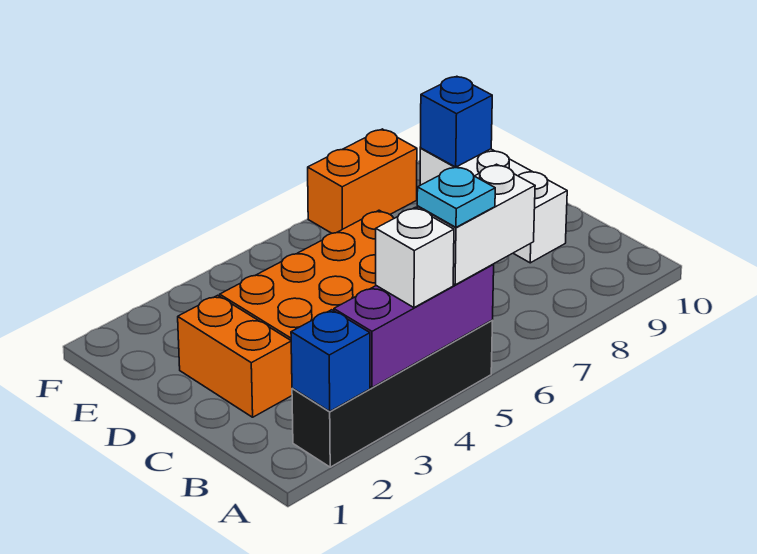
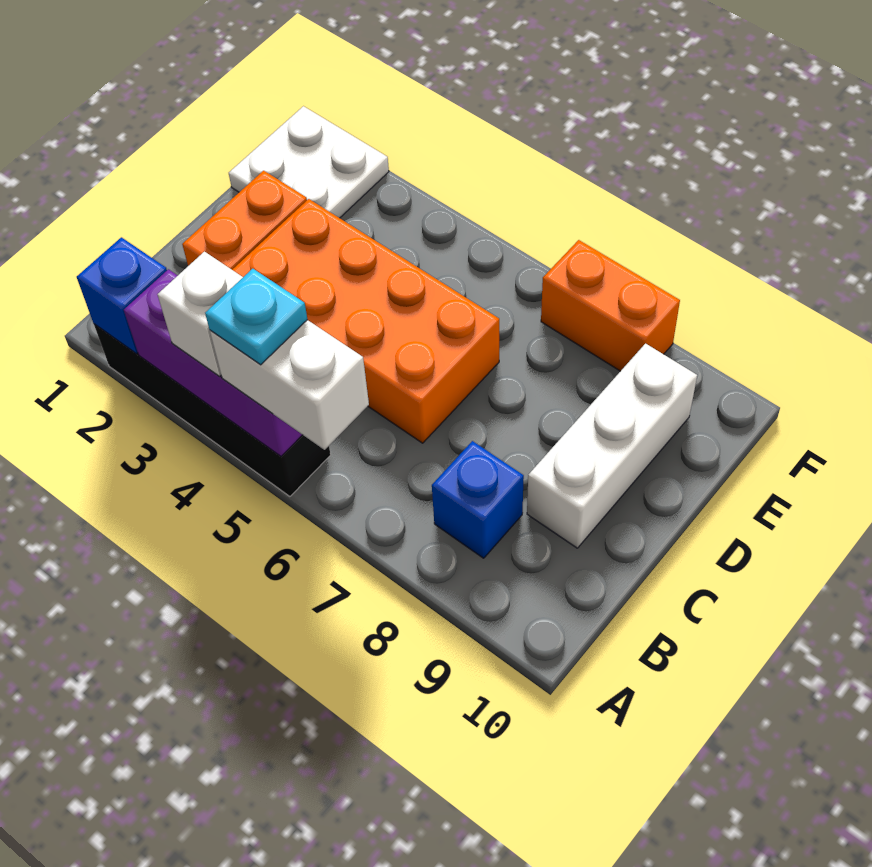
none -> white plate E1:F2 level 1
blue brick E9 level 2 -> blue brick B8 level 1

